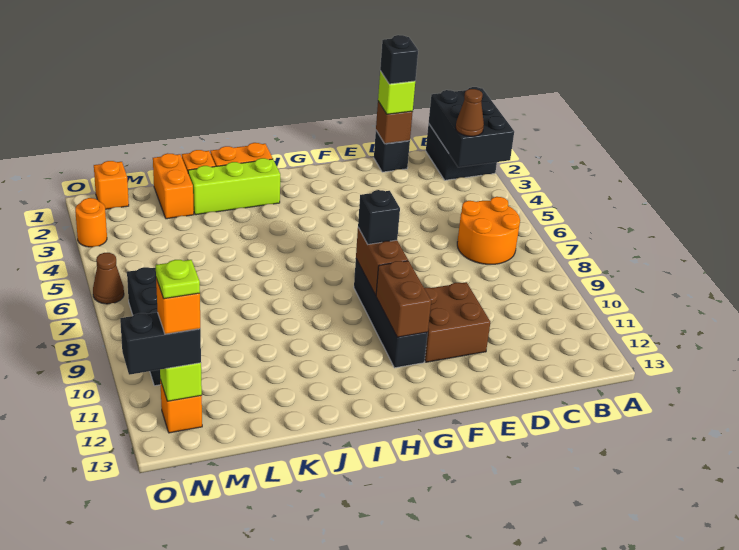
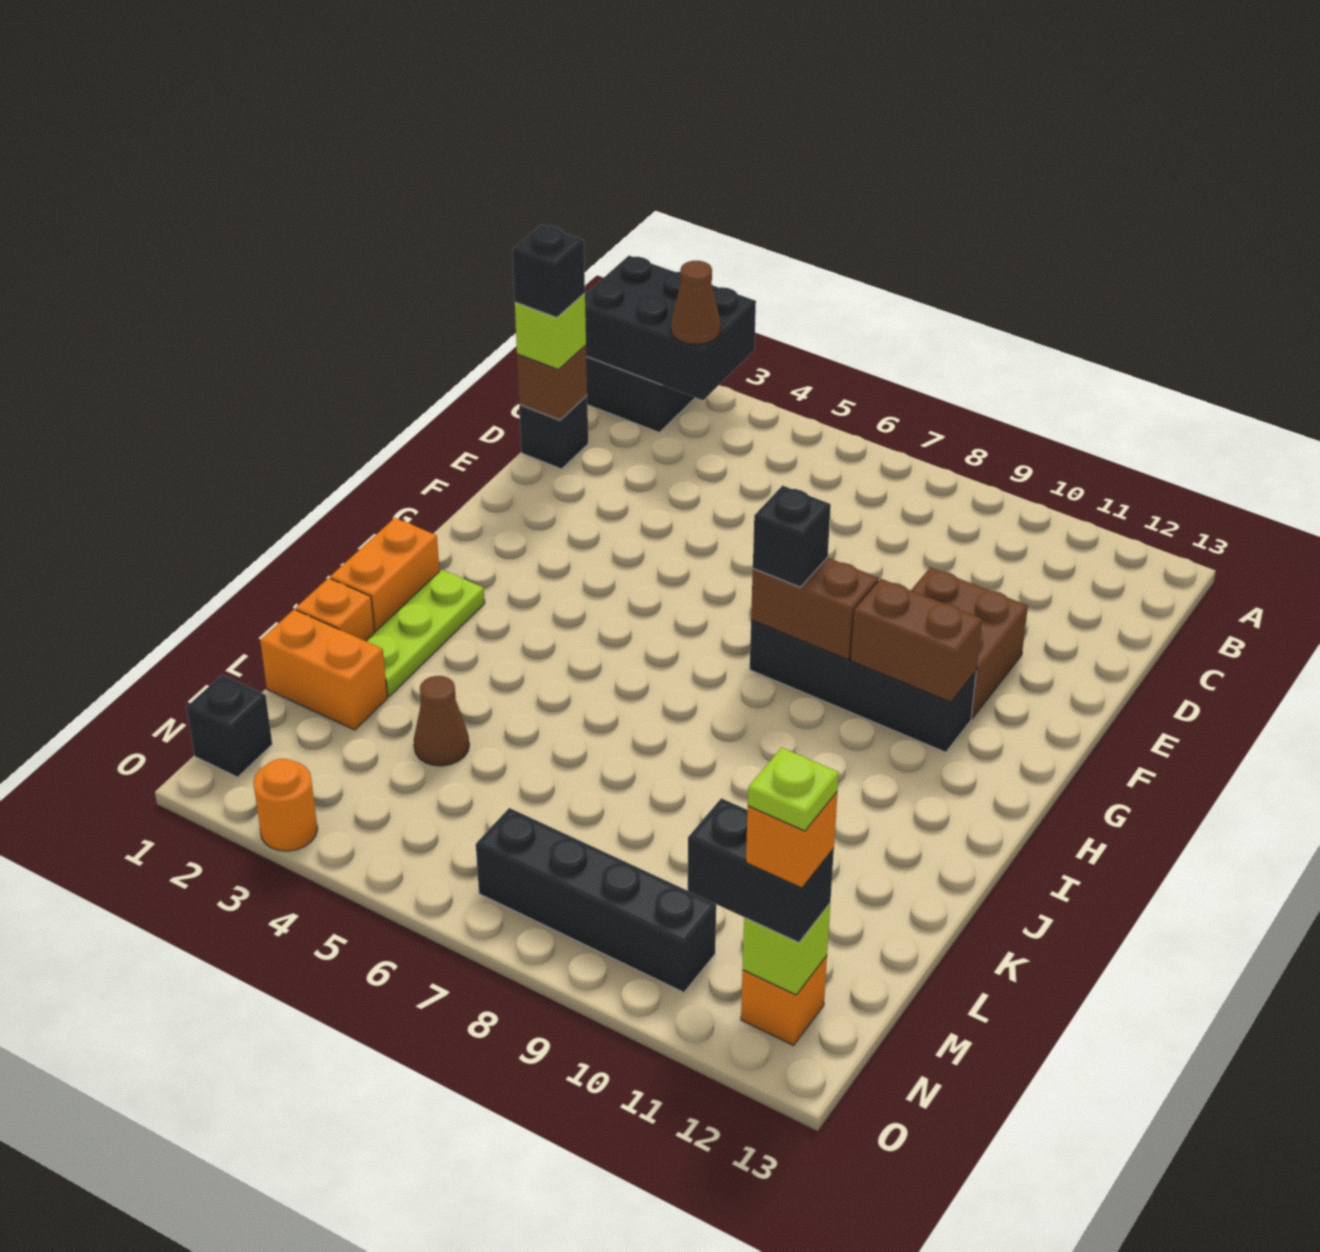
orange round brick B6:C7 level 1 -> none
lime brick I2:K2 level 1 -> lime plate I2:K2 level 1
orange brick N1 level 1 -> black brick N1 level 1
black brick N12:O12 level 3 -> black brick N11:N12 level 3
brown cone O6 level 1 -> brown cone L4 level 1

